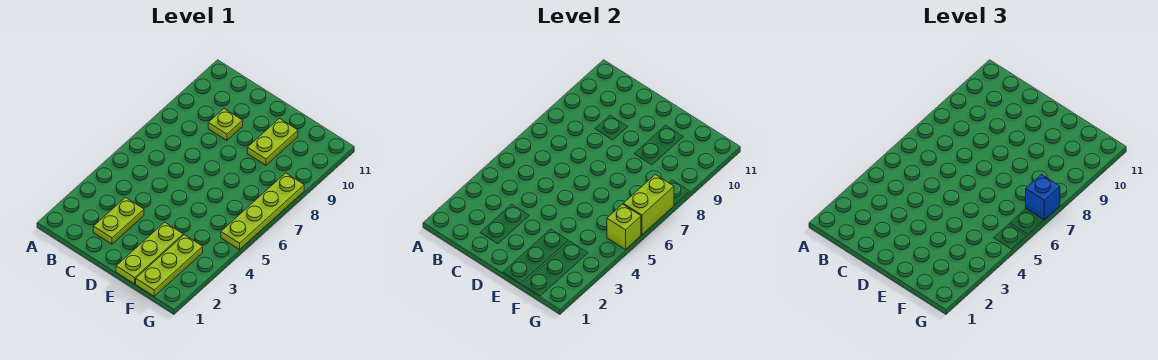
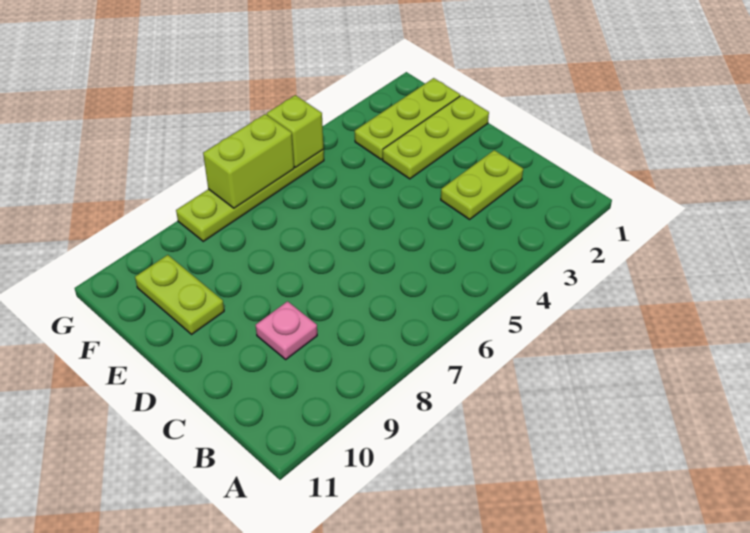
lime plate C9 level 1 -> pink plate C9 level 1
lime plate E9:E10 level 1 -> lime plate E10:F10 level 1
blue brick G7 level 3 -> none

